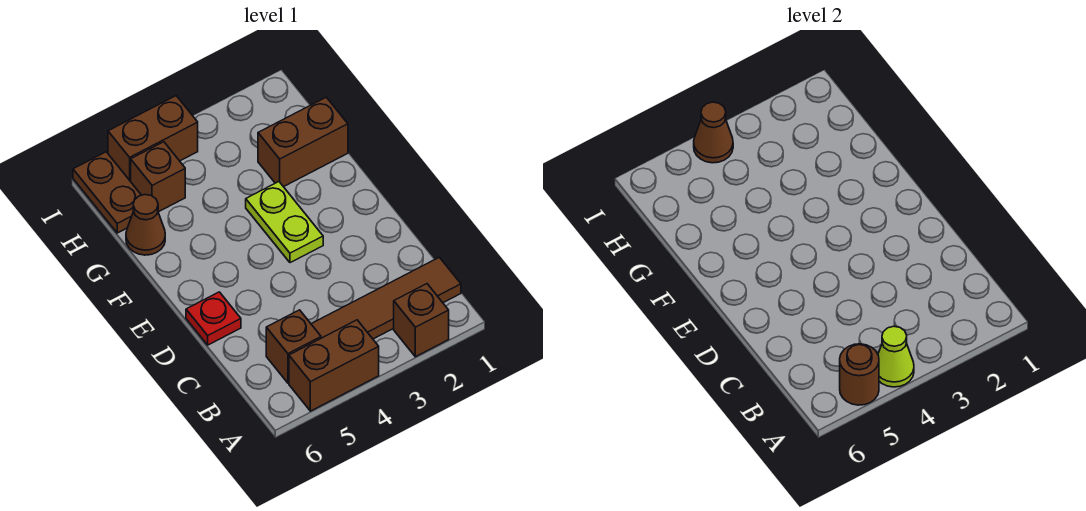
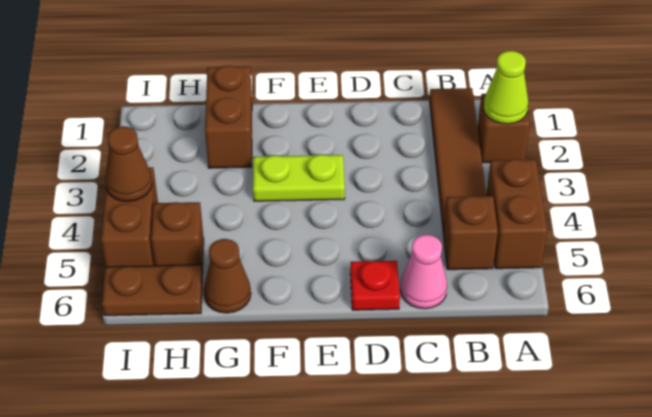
lime cone A4 level 2 -> lime cone A2 level 2
brown round brick A5 level 2 -> none
none -> pink cone C6 level 1

